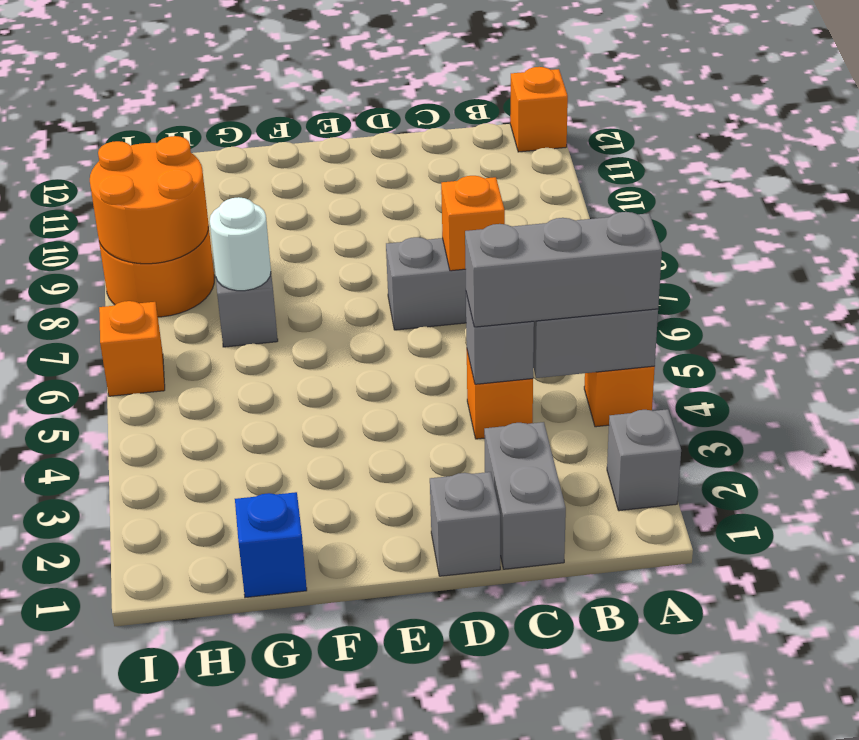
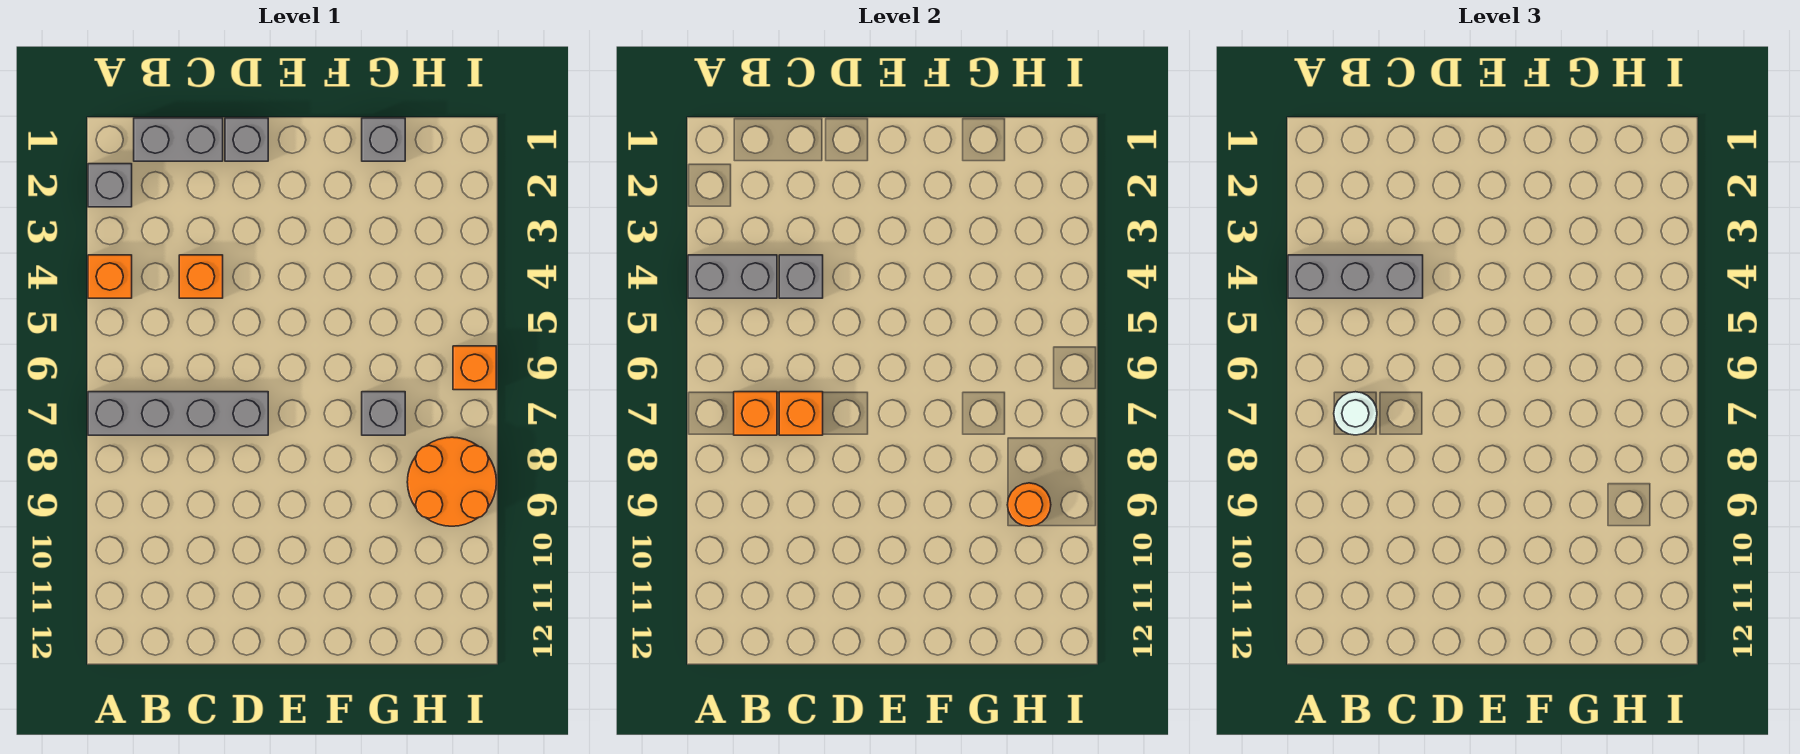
orange brick A12 level 1 -> orange brick B7 level 2
grey brick C1:C2 level 1 -> grey brick B1:C1 level 1
blue brick G1 level 1 -> grey brick G1 level 1
white round brick G7 level 2 -> white round brick B7 level 3
orange round brick H8:I9 level 2 -> orange round brick H9 level 2

